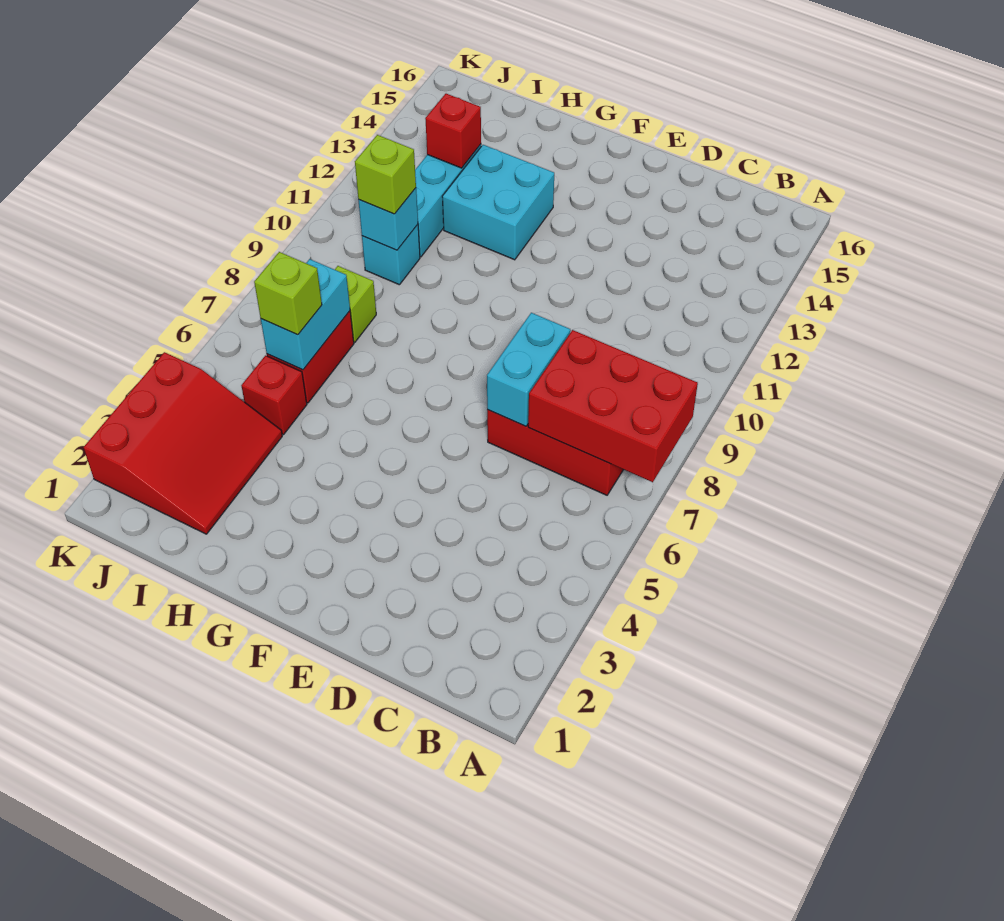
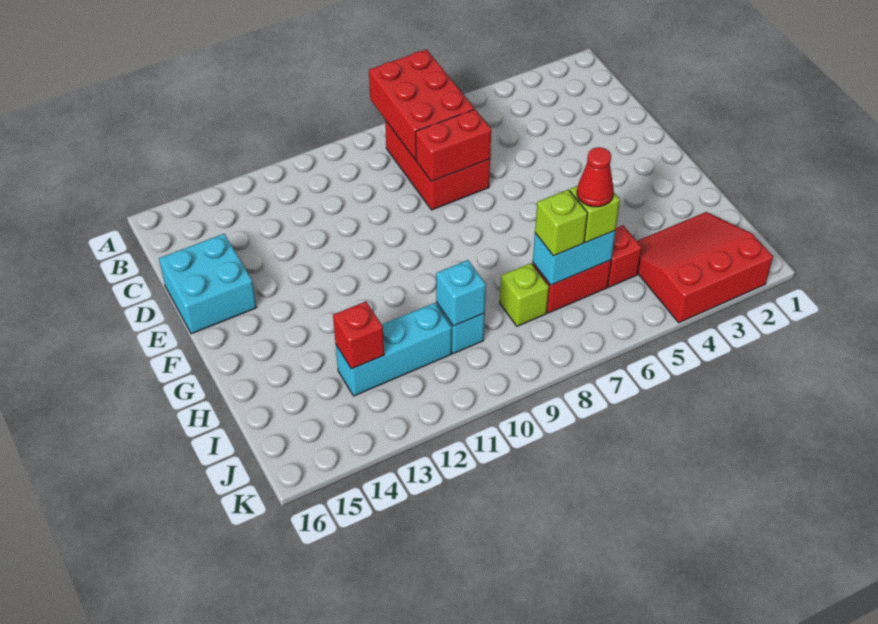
cyan brick D7:D8 level 2 -> red brick D7:D8 level 2
cyan brick G12:H13 level 1 -> cyan brick D15:E16 level 1
none -> red cone I6 level 4
lime brick I10 level 3 -> lime brick I7 level 3

